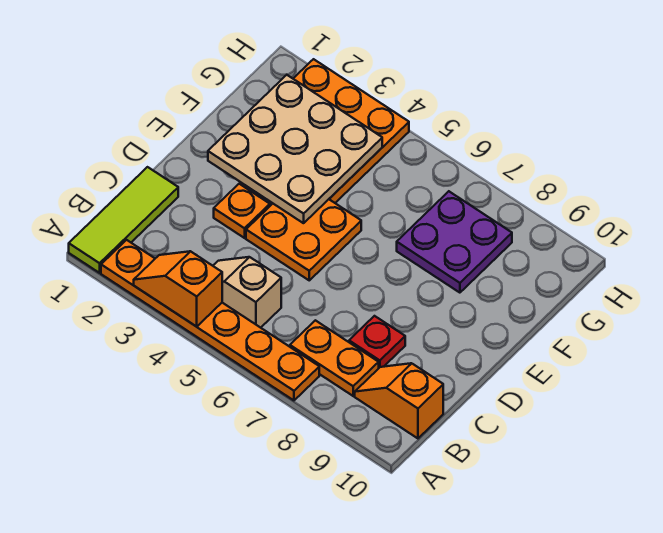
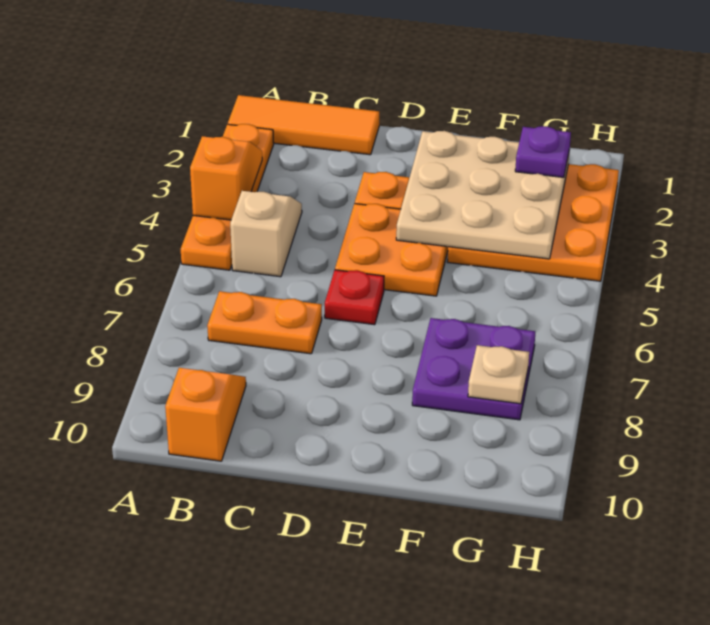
lime tile A1:C1 level 1 -> orange tile A1:C1 level 1
orange plate A2:A7 level 1 -> orange plate A2:A5 level 1
orange plate B7:B8 level 1 -> orange plate B7:C7 level 1
red plate C8 level 1 -> red plate D6 level 1
none -> purple plate G2 level 3
none -> tan plate G8 level 2

